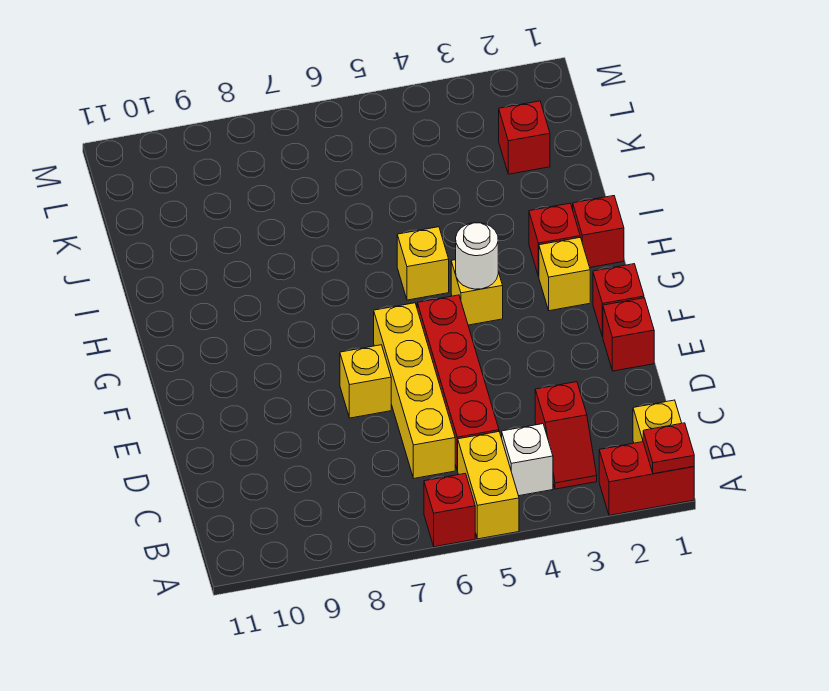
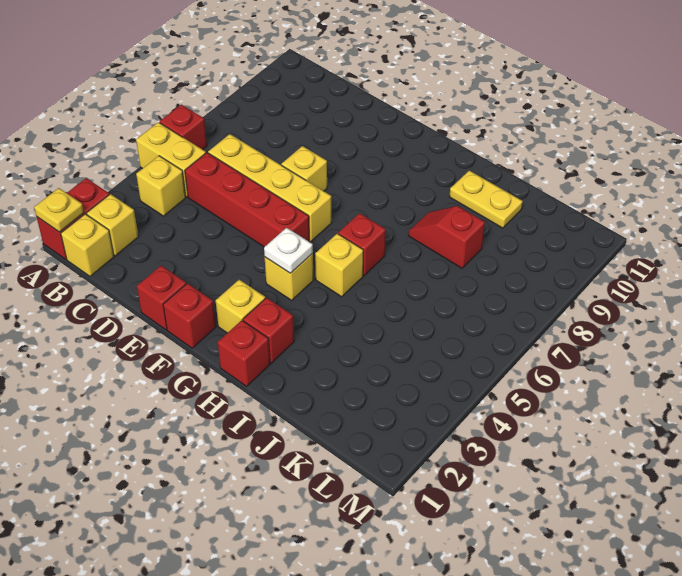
red plate A1 level 2 -> yellow plate A1 level 2
none -> yellow brick B2 level 1
red slope B3:C3 level 1 top C -> red slope I8:J8 level 1 top J
white brick B4 level 1 -> yellow brick B4 level 1
white round brick G4 level 2 -> white plate G4 level 2
none -> yellow plate I10:J10 level 1
red brick K2 level 1 -> red brick H6 level 1

